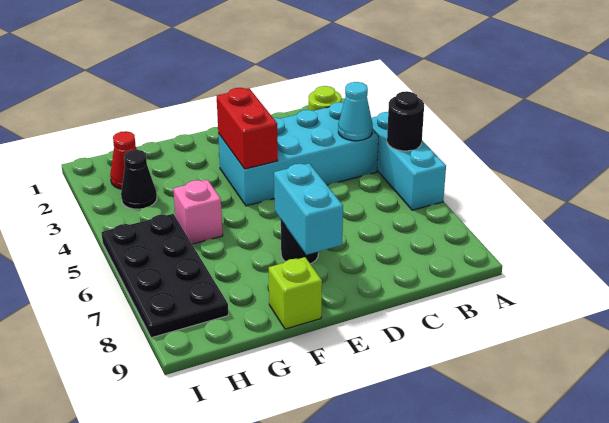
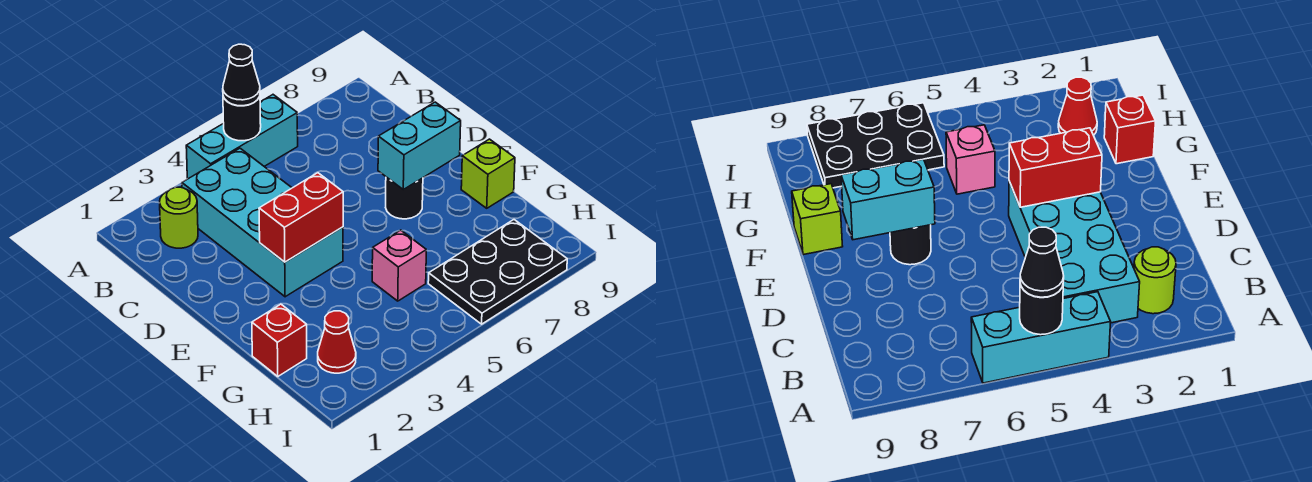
cyan cone B4 level 2 -> none
none -> red brick G1 level 1
black cone H3 level 1 -> black cone A5 level 3
black plate H5:I8 level 1 -> black plate H6:I8 level 1

